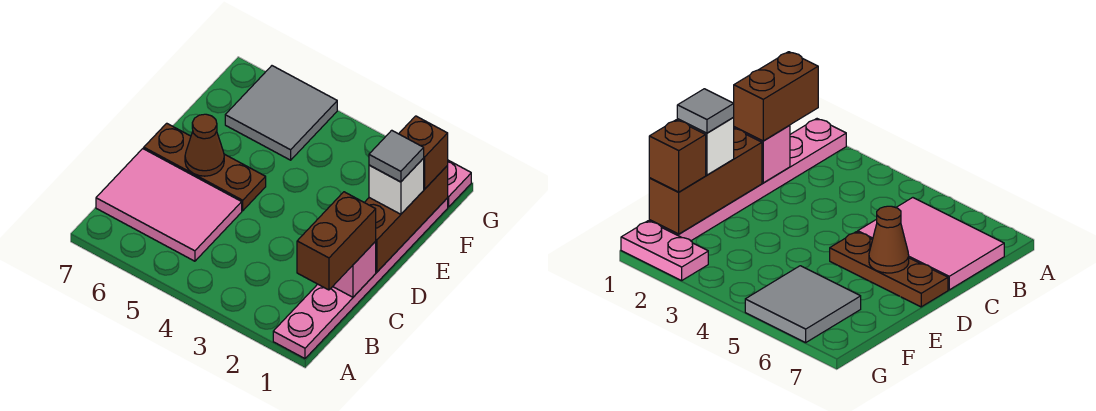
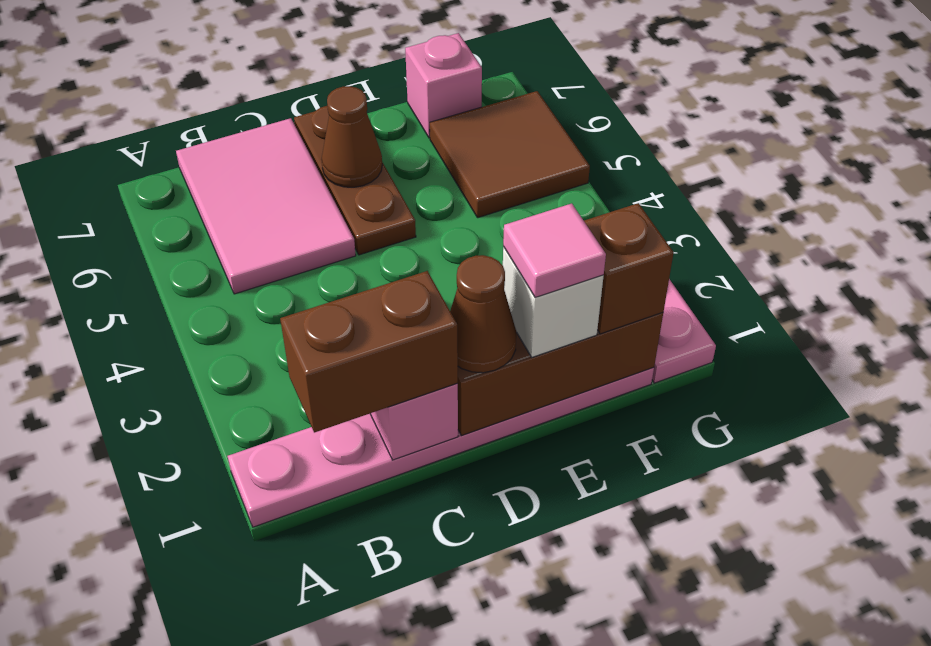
none -> brown cone D1 level 3
grey tile E1 level 4 -> pink tile E1 level 4
grey tile F5:G6 level 1 -> brown tile F5:G6 level 1
none -> pink brick F7 level 1

